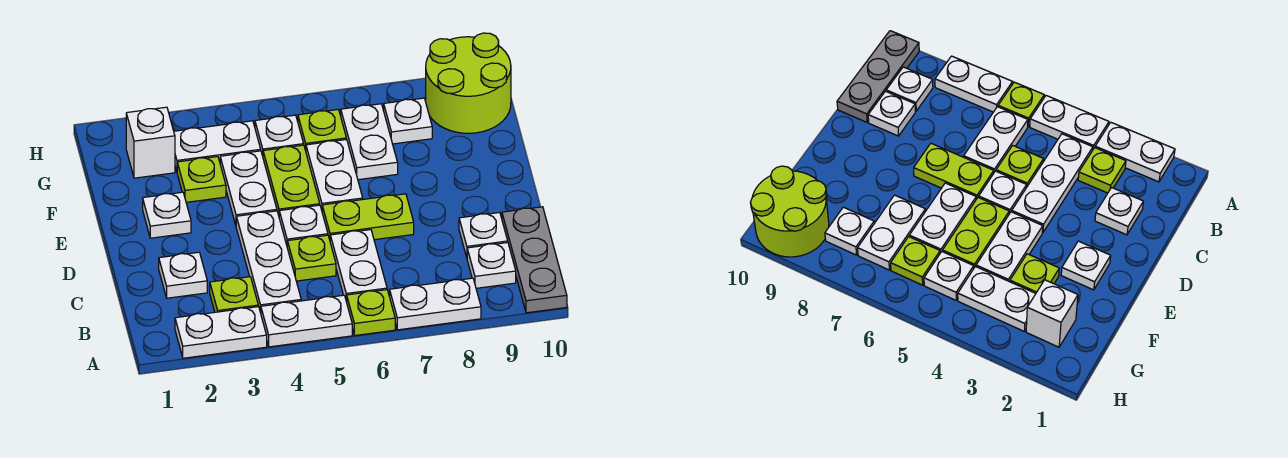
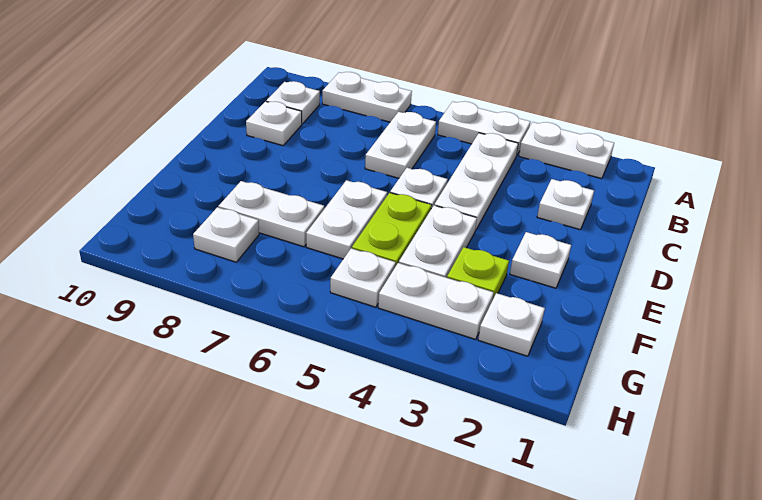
lime plate A6 level 1 -> none
grey plate A10:C10 level 1 -> none
lime plate B3 level 1 -> none
lime plate C5 level 1 -> none
lime plate D6:D7 level 1 -> none
white plate F7:G7 level 1 -> white plate F7:F8 level 1
white brick G2 level 1 -> white plate G2 level 1
lime plate G6 level 1 -> none
lime round brick G9:H10 level 1 -> none

